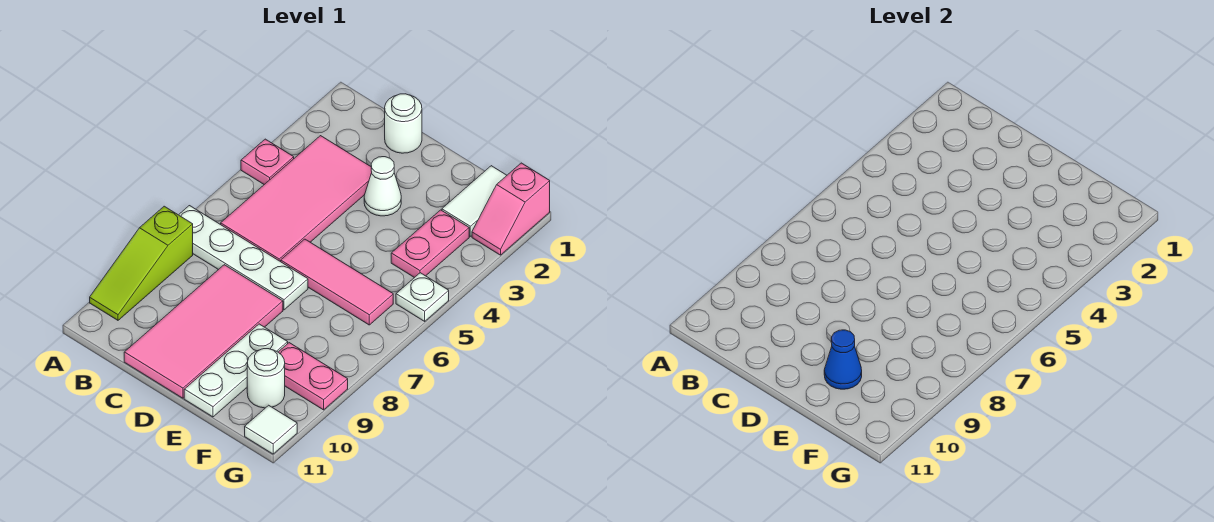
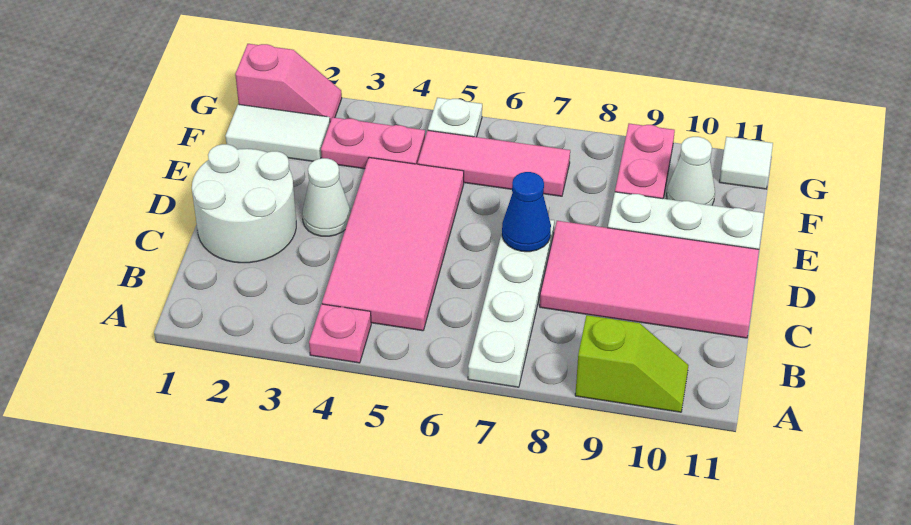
lime slope A8:A10 level 1 top 8 -> lime slope A9:A10 level 1 top 9
pink tile B3:C6 level 1 -> pink tile B4:E5 level 1
white round brick C1 level 1 -> white round brick C1:D2 level 1
pink tile D6:F6 level 1 -> pink tile F5:F7 level 1
blue cone E10 level 2 -> blue cone D7 level 2
white round brick F10 level 1 -> white cone F10 level 1

